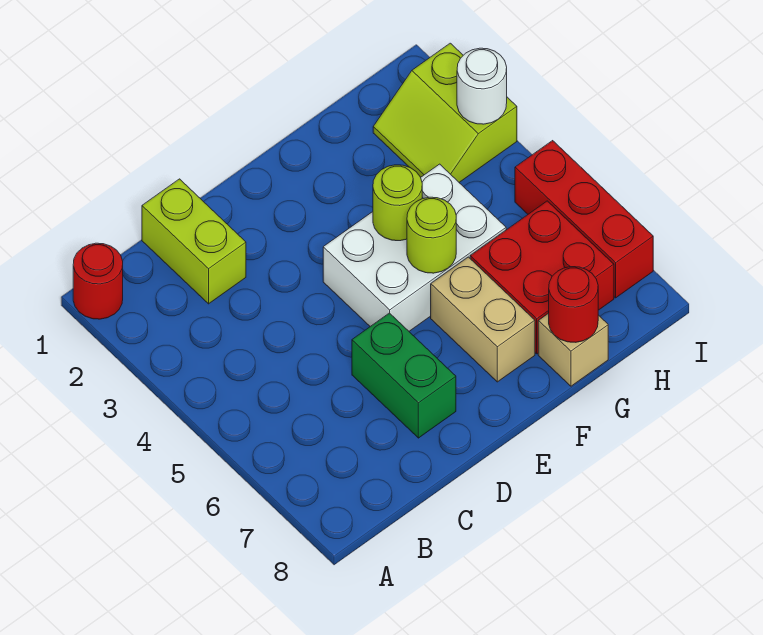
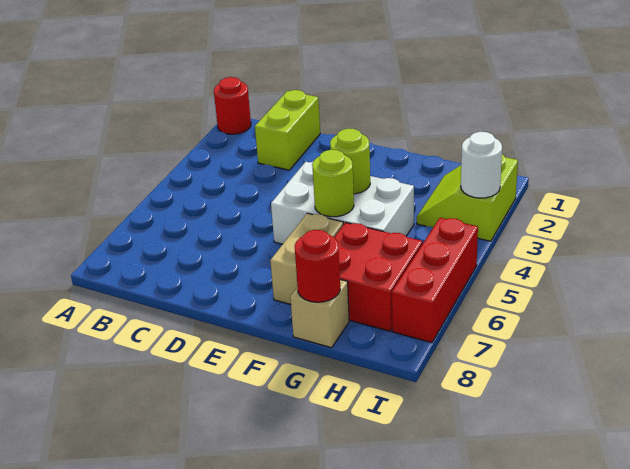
green brick D6:D7 level 1 -> none

